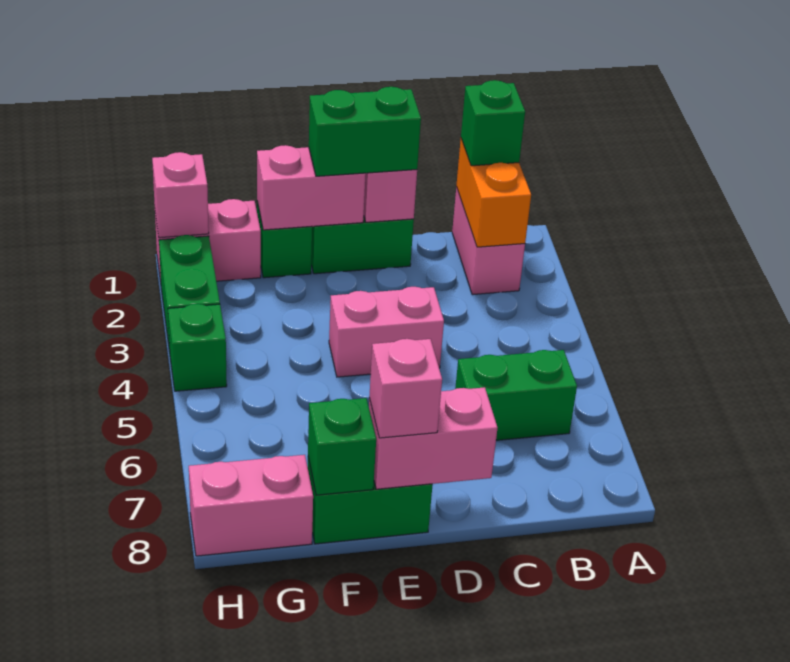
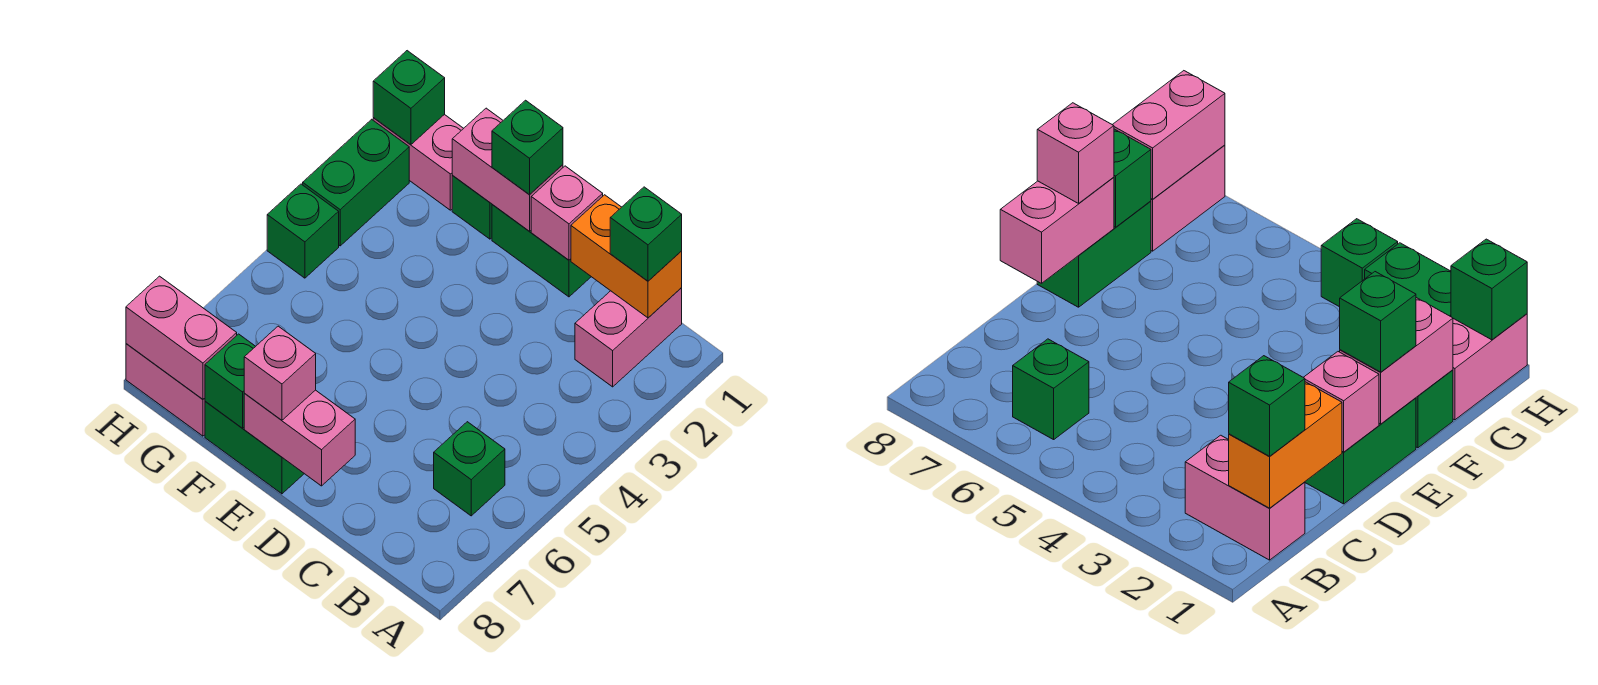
orange brick B1:B2 level 2 -> orange brick B1:C1 level 2
green brick B6:C6 level 1 -> green brick B6 level 1
green brick D1:E1 level 3 -> green brick E1 level 3
pink brick D4:E4 level 1 -> pink brick G8:H8 level 2
pink brick H1 level 2 -> green brick H1 level 2

